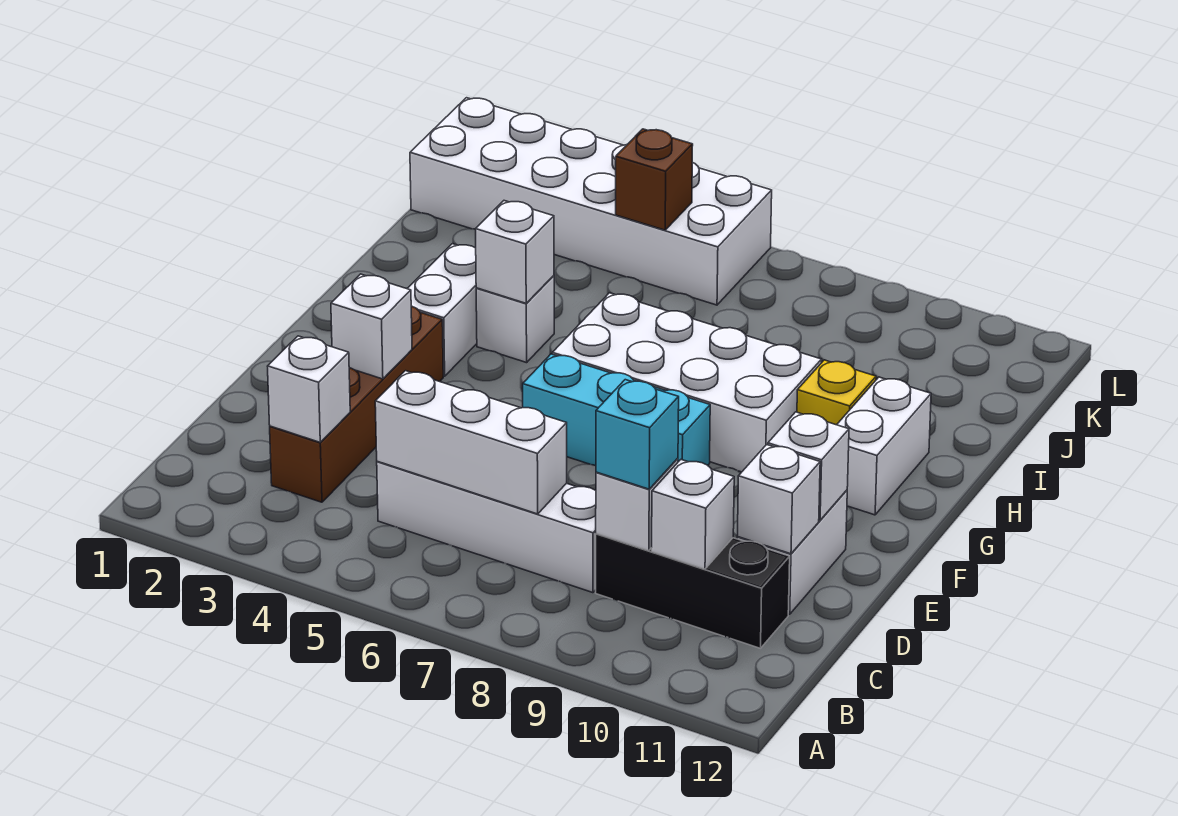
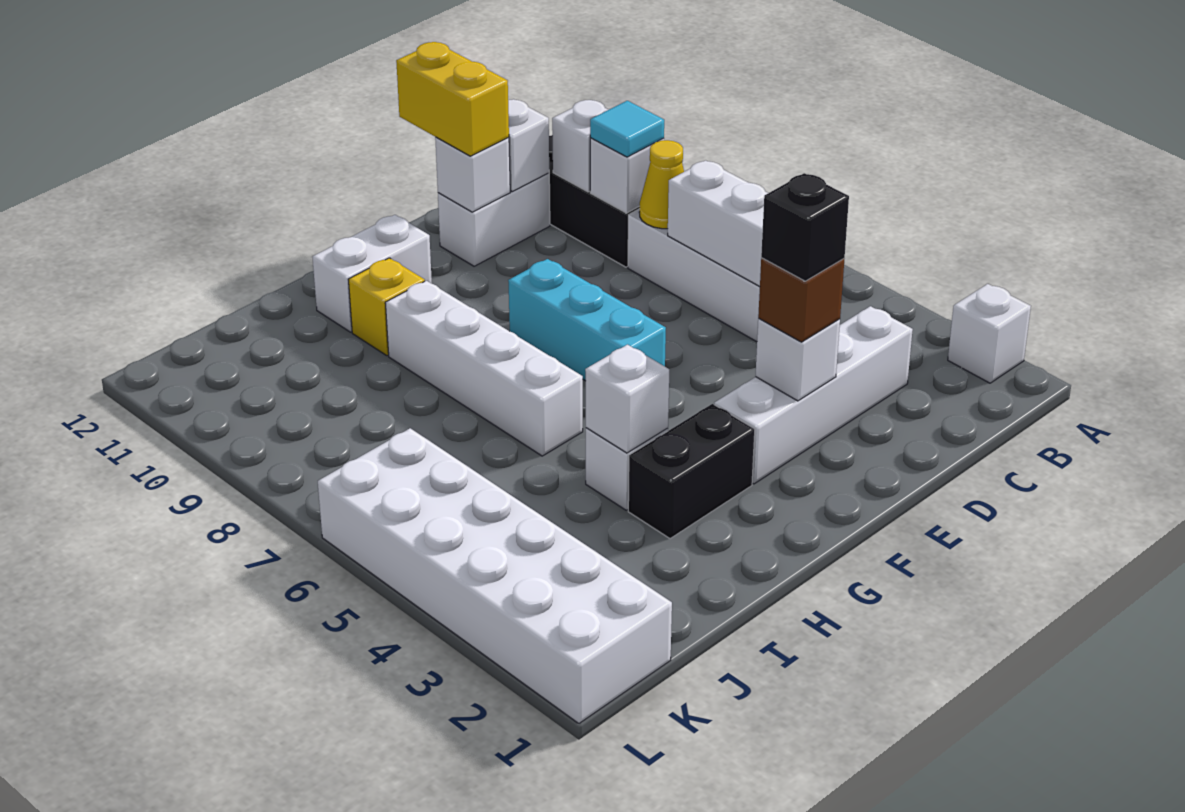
brown brick C3:F3 level 1 -> white brick C3:F3 level 1
white brick C3 level 2 -> white brick A2 level 1
none -> yellow cone C8 level 2
cyan brick C9 level 3 -> cyan tile C9 level 3
none -> black brick E3 level 4
none -> yellow brick E11:E12 level 3
white brick G3:H3 level 1 -> black brick G3:H3 level 1
white brick G6:H9 level 1 -> white brick H6:H9 level 1
brown brick K5 level 2 -> brown brick E3 level 3

